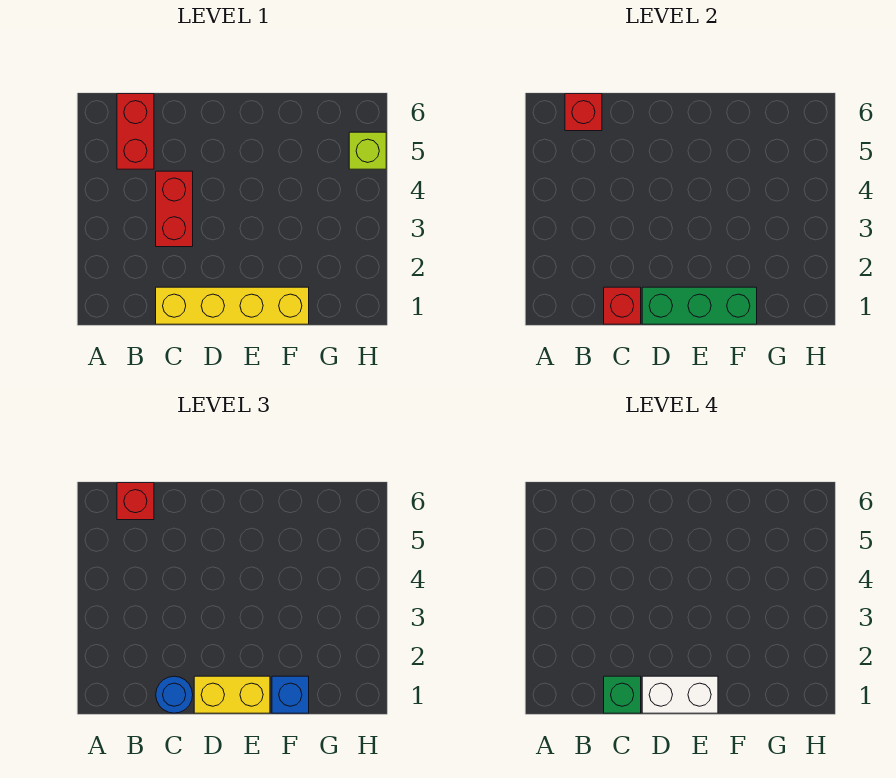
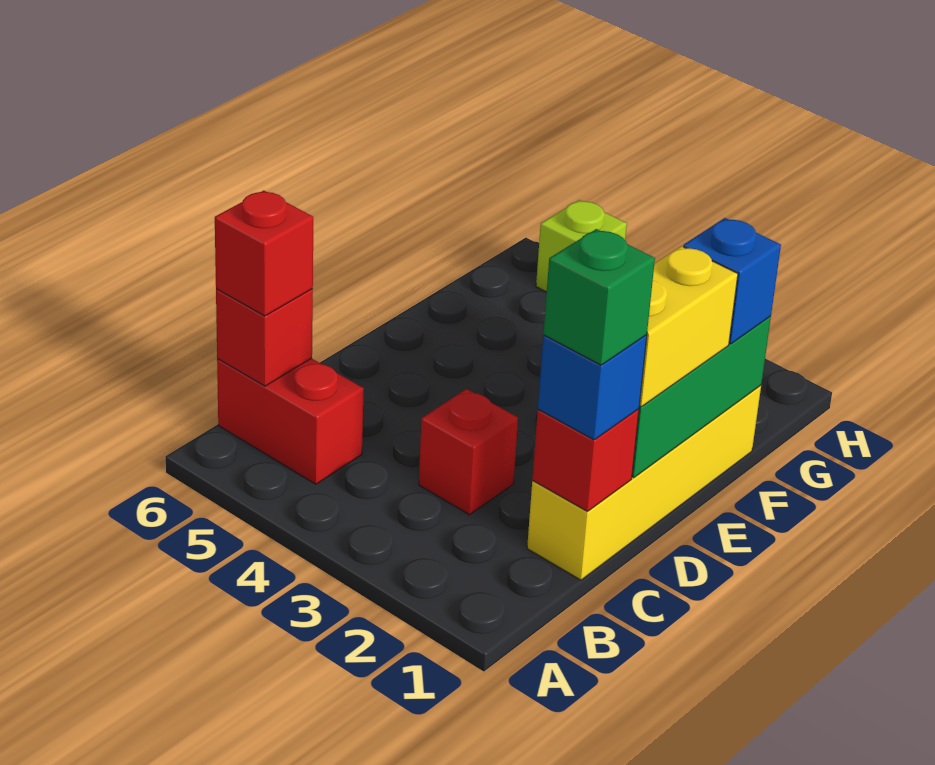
blue round brick C1 level 3 -> blue brick C1 level 3
red brick C3:C4 level 1 -> red brick C3 level 1
white brick D1:E1 level 4 -> none

